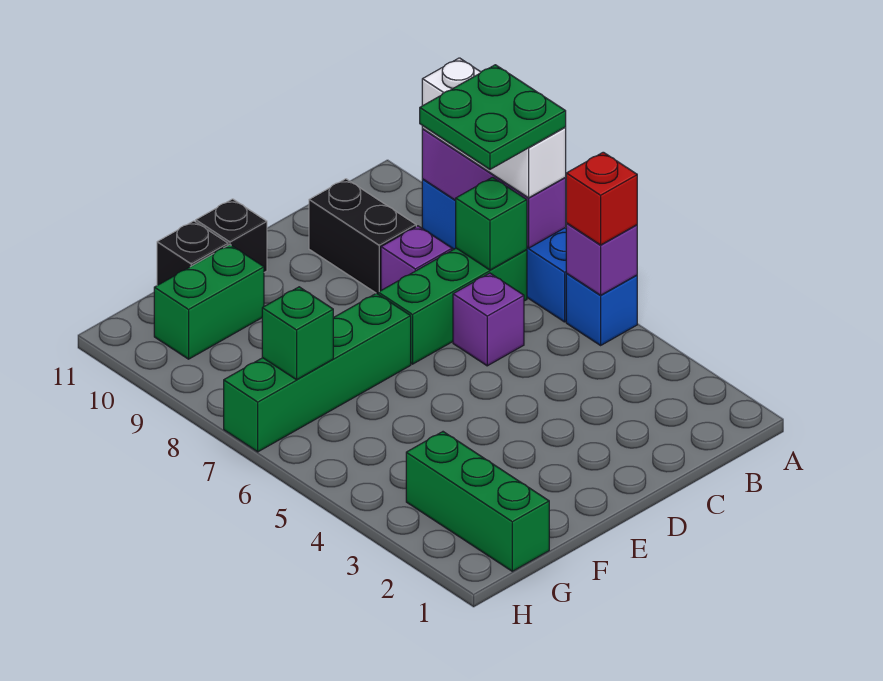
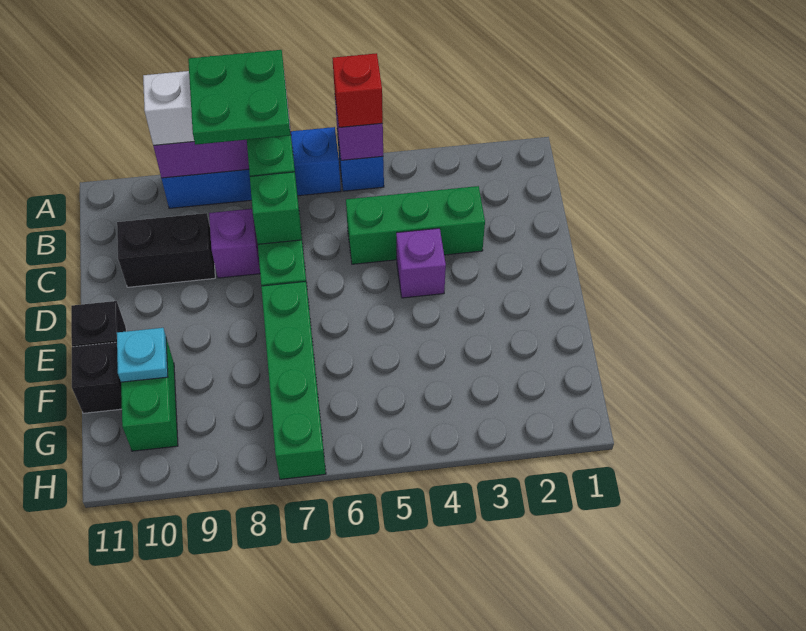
purple brick C6 level 1 -> purple brick D4 level 1
none -> cyan plate F10 level 2
green brick G1:G3 level 1 -> green brick C3:C5 level 1
green brick G7 level 2 -> green brick C7 level 2

